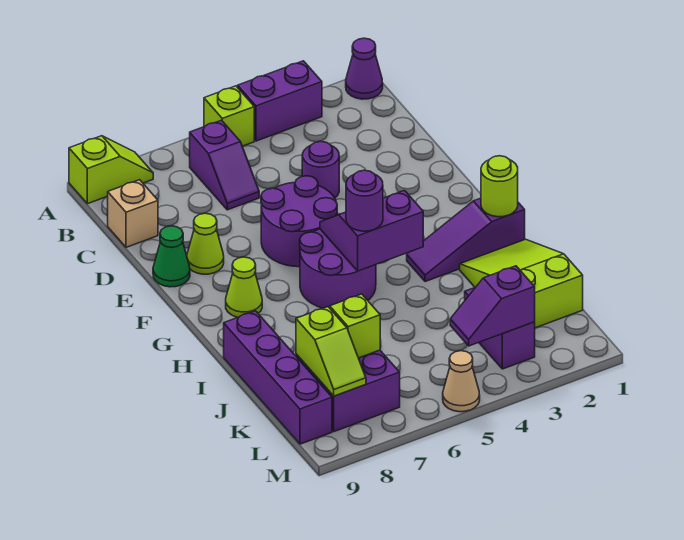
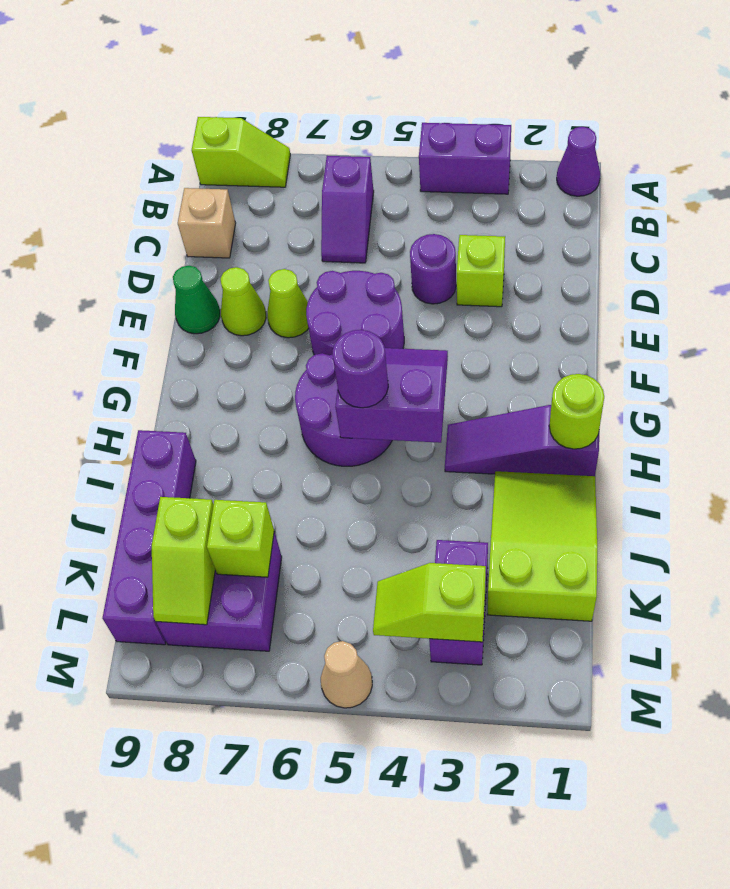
lime brick A5 level 1 -> lime brick D3 level 1
lime cone G8 level 1 -> lime cone E7 level 1
purple slope L3:L4 level 2 top 3 -> lime slope L3:L4 level 2 top 3

